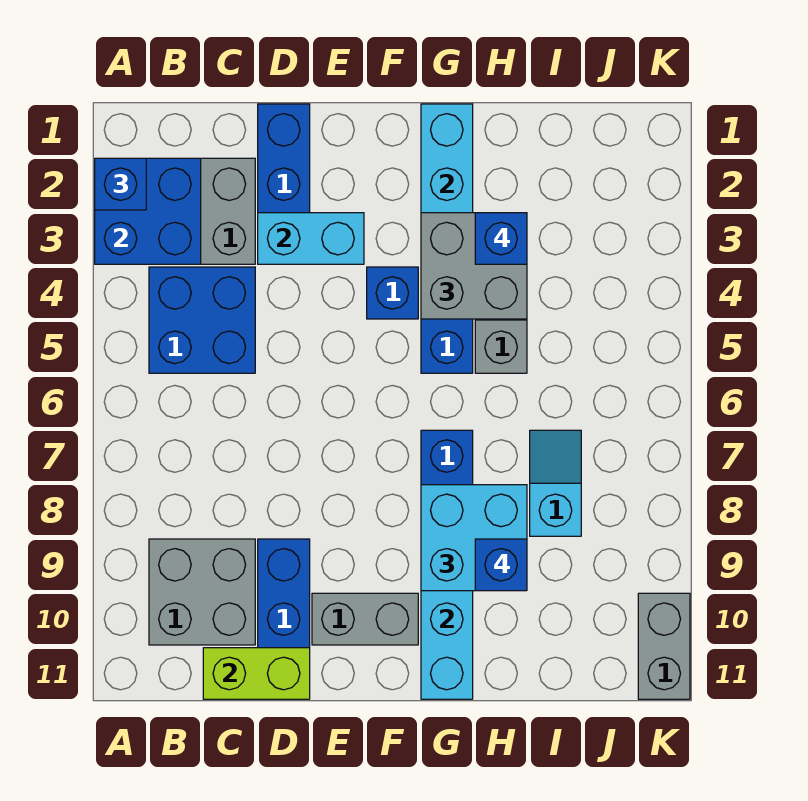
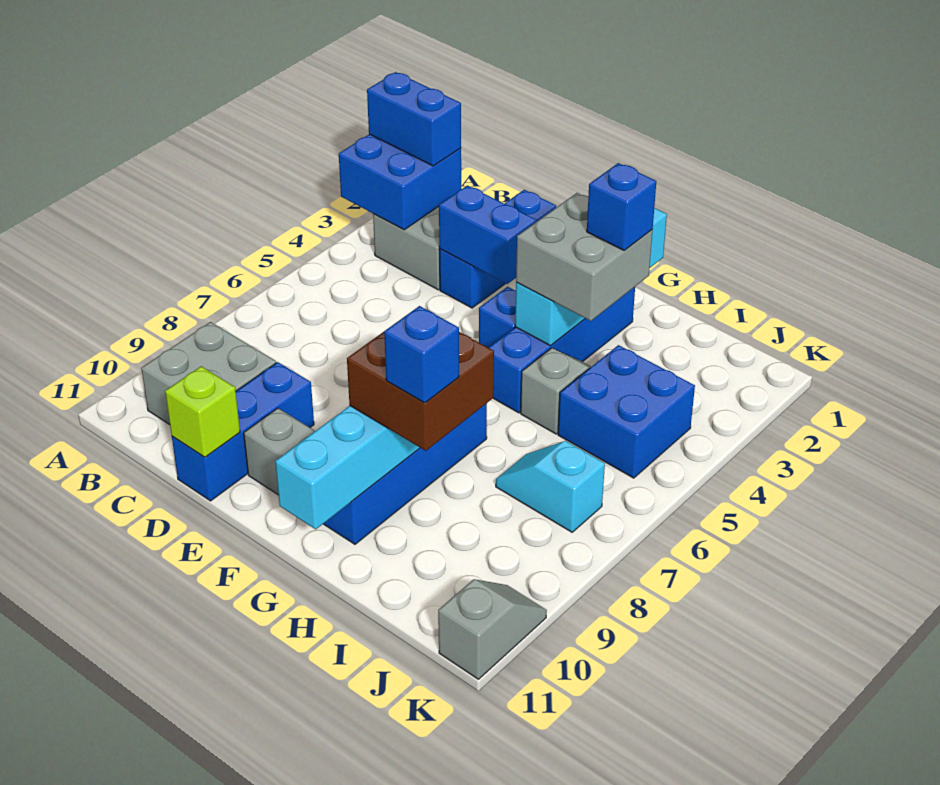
blue brick A2 level 3 -> blue brick A2:B2 level 3
blue brick B4:C5 level 1 -> blue brick I4:J5 level 1
lime brick C11:D11 level 2 -> lime brick D11 level 2
cyan brick D3:E3 level 2 -> blue brick D3:E3 level 2
cyan brick G8:H9 level 3 -> brown brick G8:H9 level 3
cyan slope I7:I8 level 1 top 8 -> cyan slope I7:J7 level 1 top J
grey brick K10:K11 level 1 -> grey slope K10:K11 level 1 top 11

